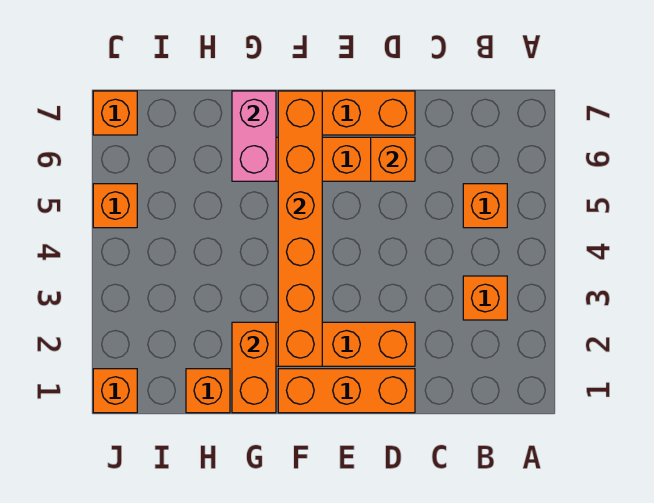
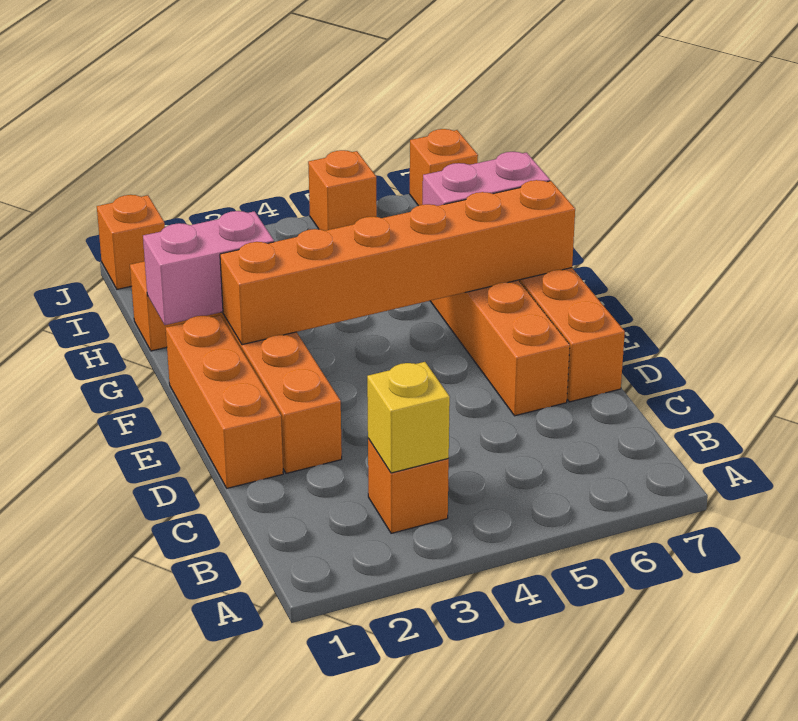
none -> yellow brick B3 level 2
orange brick B5 level 1 -> none
orange brick D6 level 2 -> none
orange brick G1:G2 level 2 -> pink brick G1:G2 level 2

